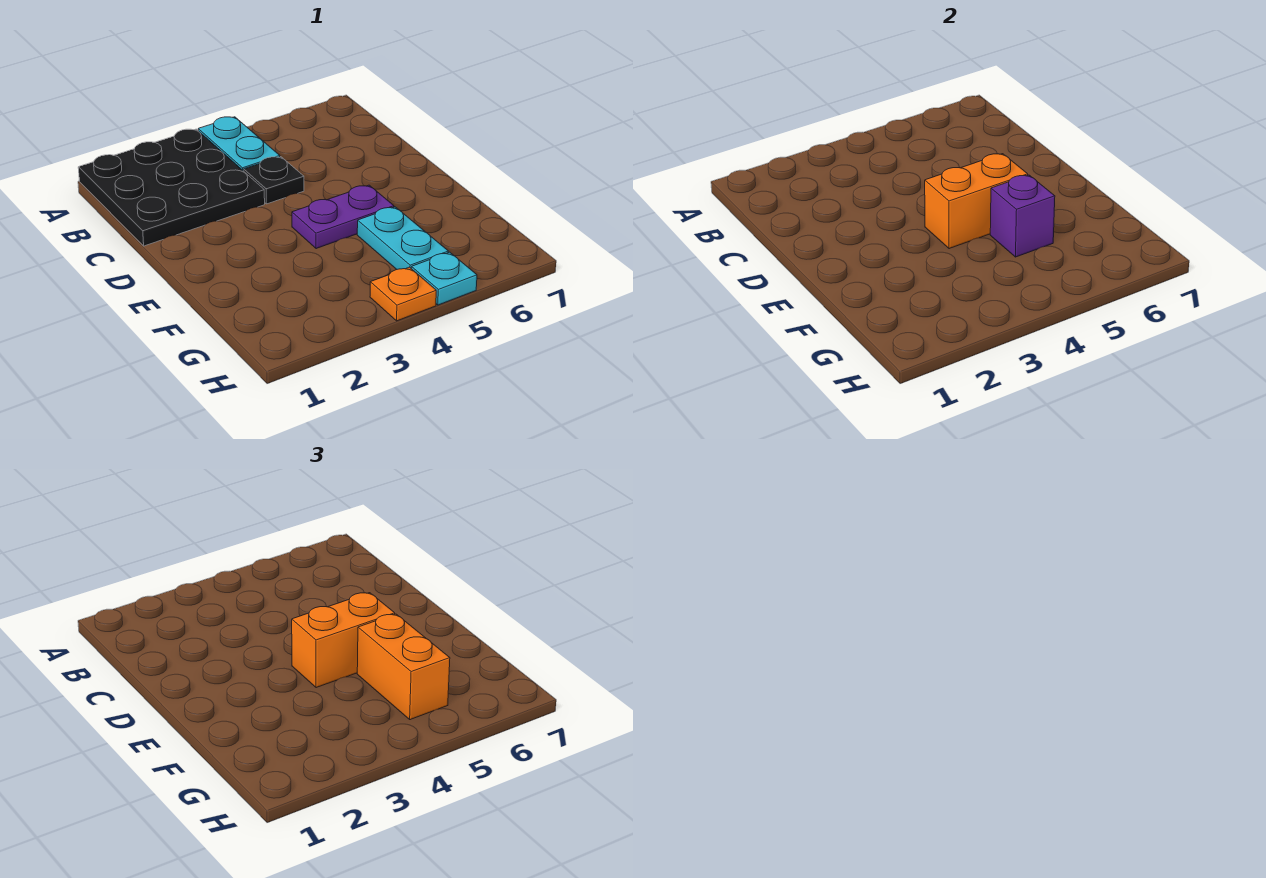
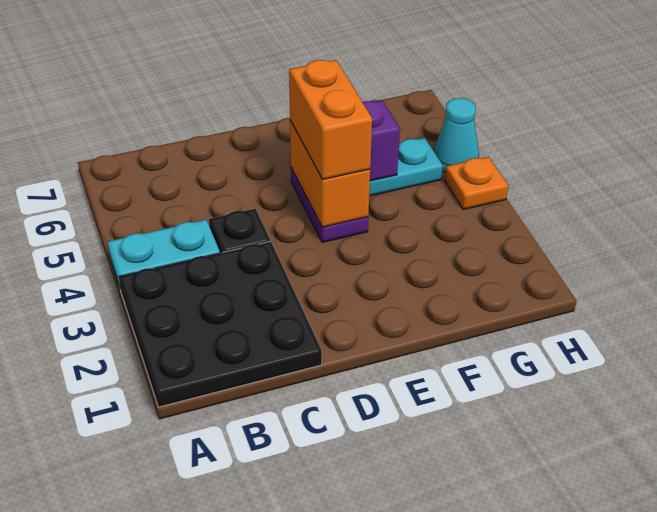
orange brick F5:G5 level 3 -> none
cyan plate H5 level 1 -> cyan cone H5 level 1

